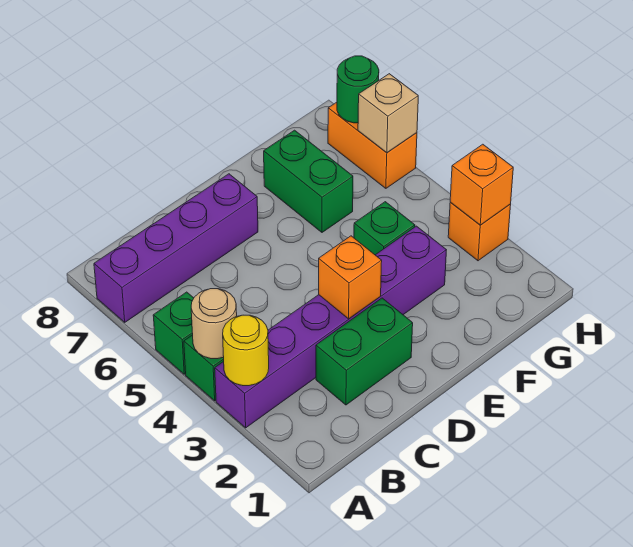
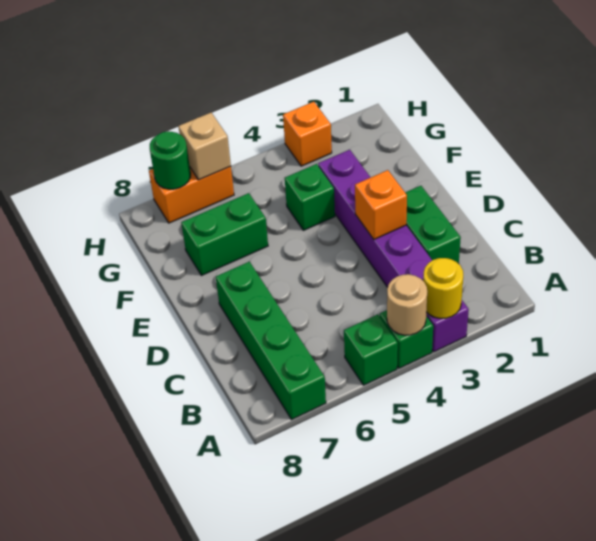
purple brick A7:D7 level 1 -> green brick A7:D7 level 1
orange brick H3 level 2 -> none

